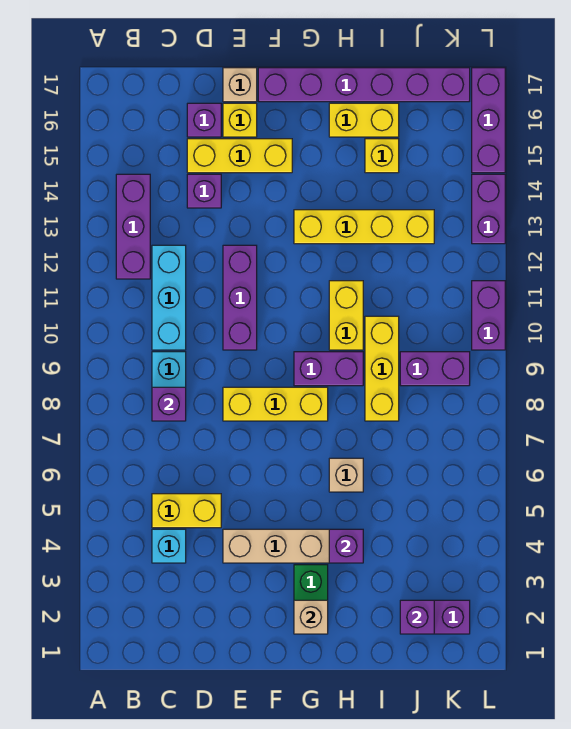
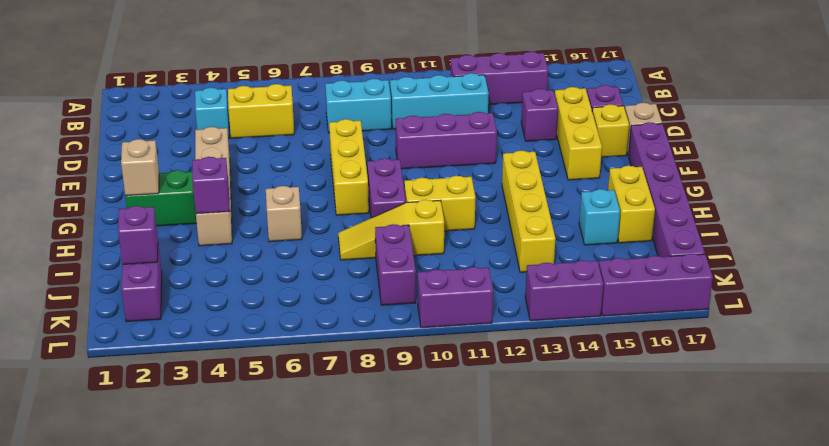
yellow brick C5:D5 level 1 -> yellow brick C5:C6 level 1
purple brick C8 level 2 -> none
yellow brick I8:I10 level 1 -> yellow slope I8:I10 level 1 top 10
yellow brick I15 level 1 -> cyan brick I15 level 1

